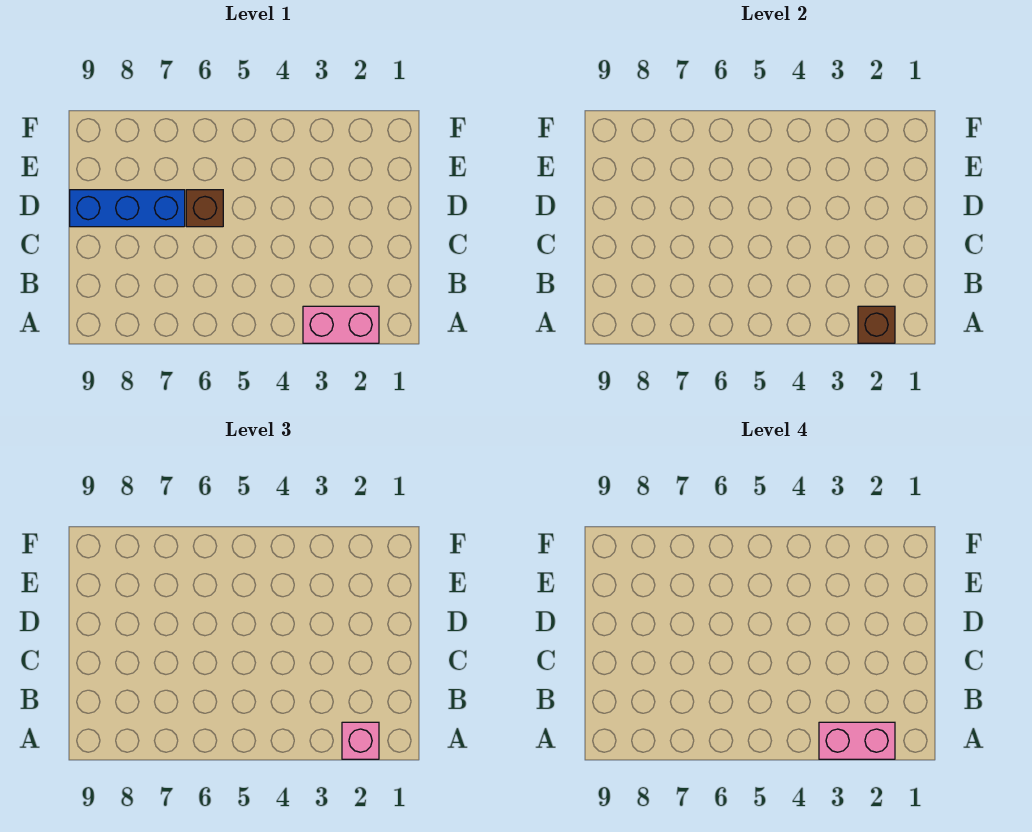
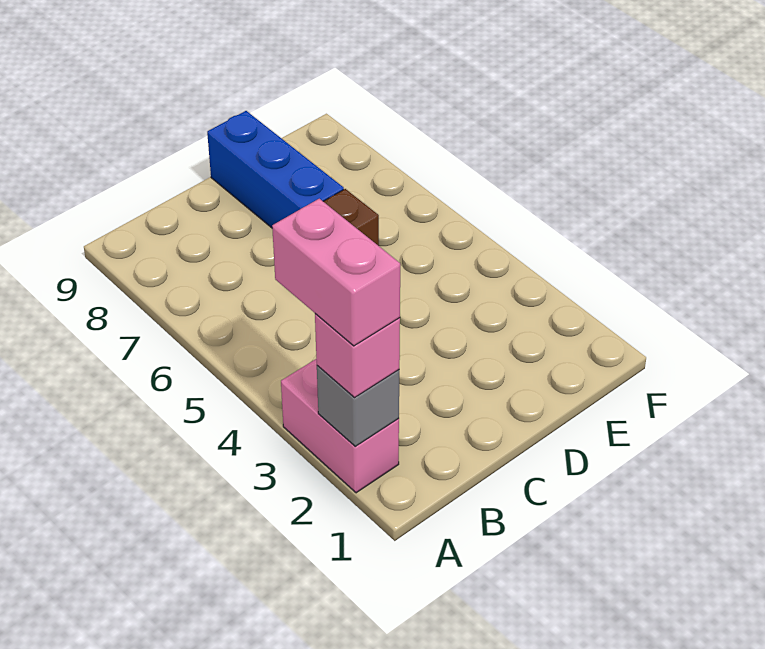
brown brick A2 level 2 -> grey brick A2 level 2

